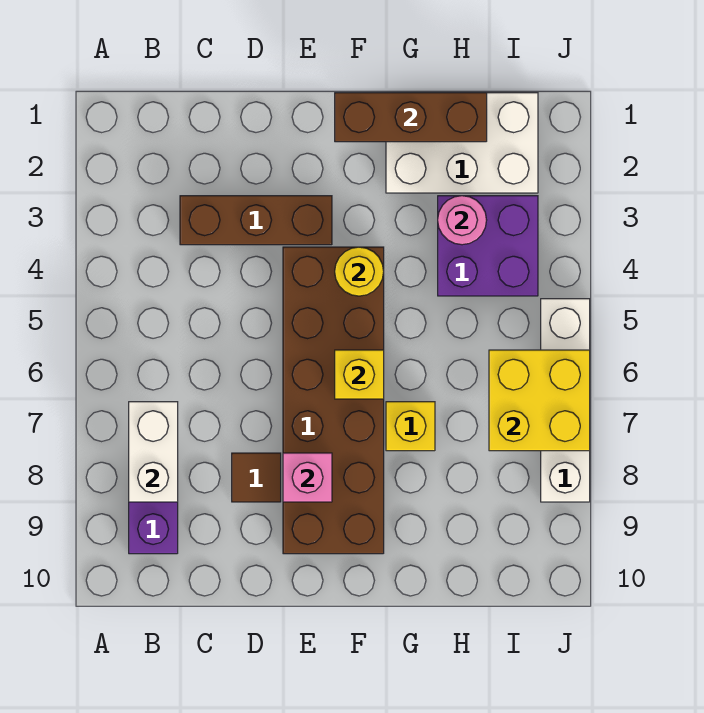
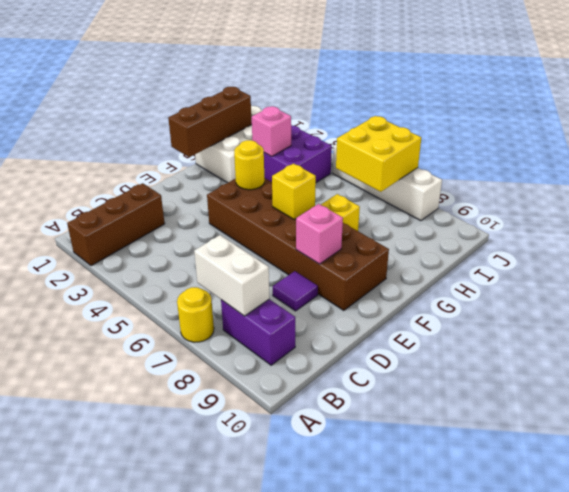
none -> yellow round brick A7 level 1
brown brick C3:E3 level 1 -> brown brick A2:C2 level 1
brown tile D8 level 1 -> purple tile D8 level 1
pink round brick H3 level 2 -> pink brick H3 level 2

